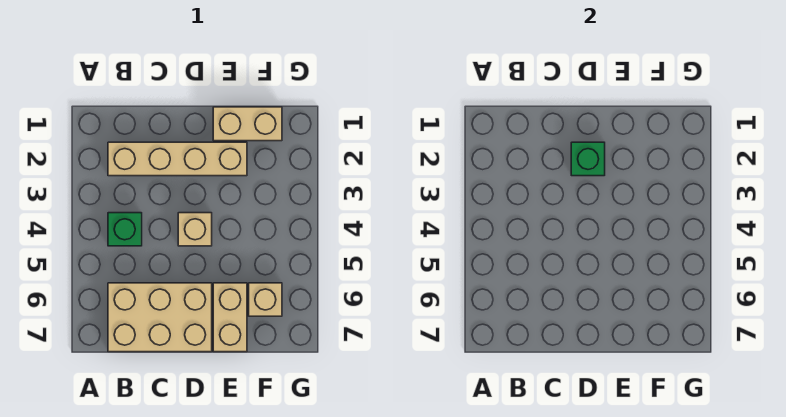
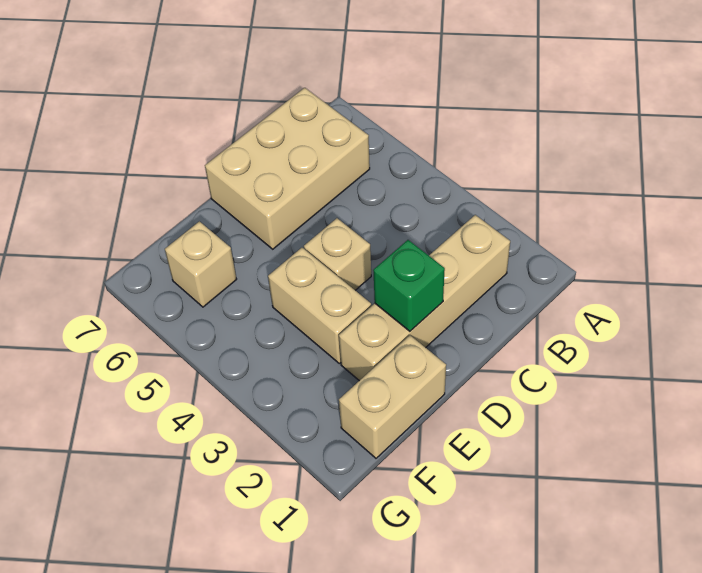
green brick B4 level 1 -> none
tan brick E6:E7 level 1 -> tan brick E3:E4 level 1

